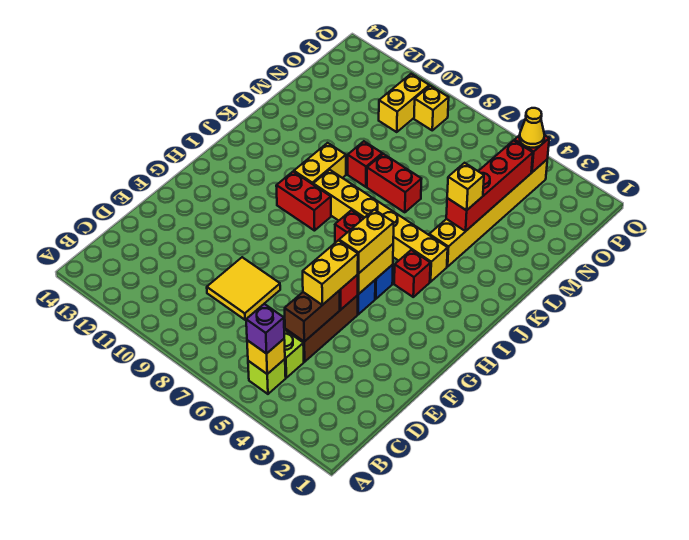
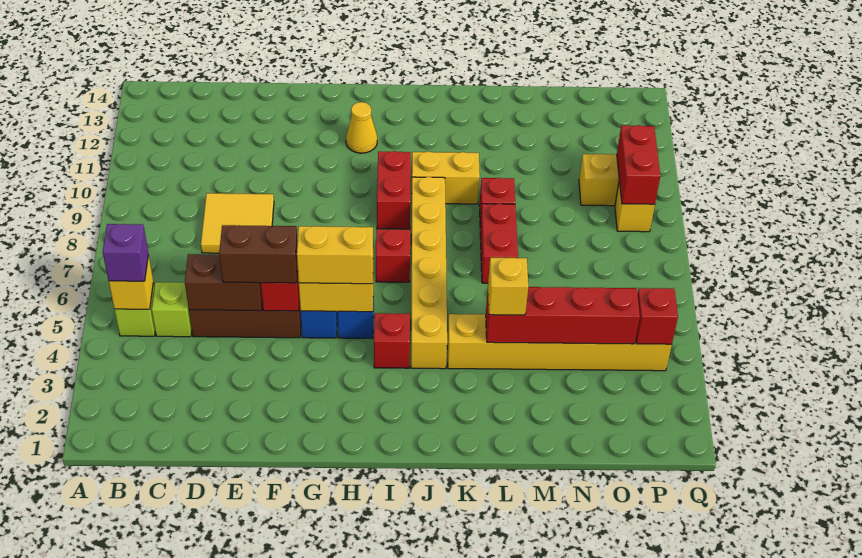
yellow brick E5:F5 level 3 -> brown brick E5:F5 level 3
yellow cone P4 level 3 -> yellow cone H12 level 1
none -> red brick P9:P10 level 2

